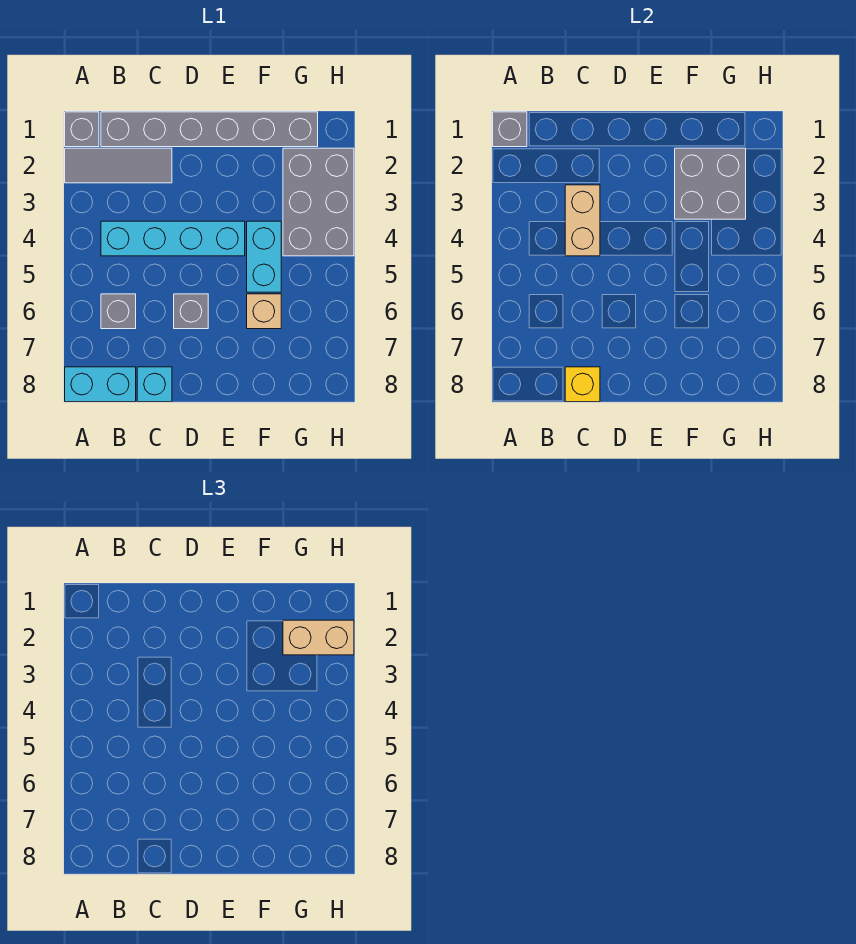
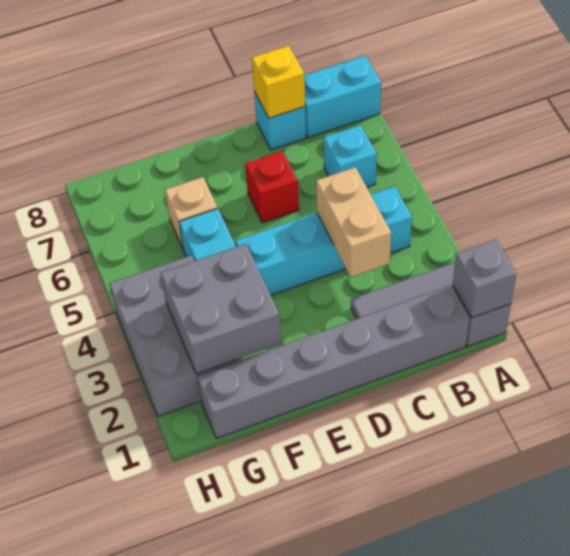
grey brick B6 level 1 -> cyan brick B6 level 1
grey brick D6 level 1 -> red brick D6 level 1
tan brick G2:H2 level 3 -> none

